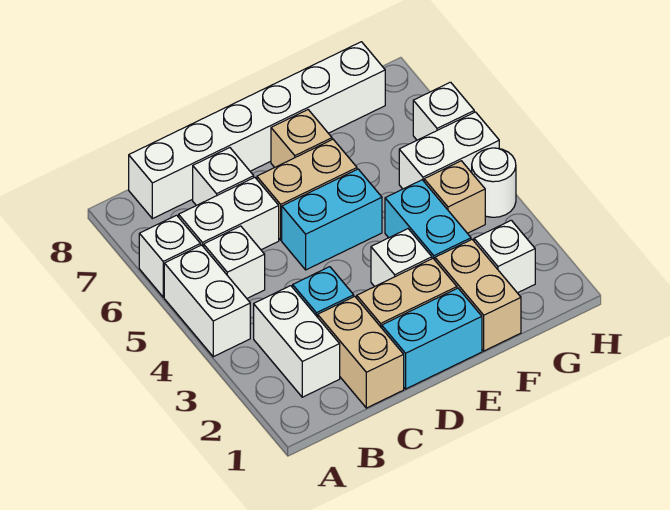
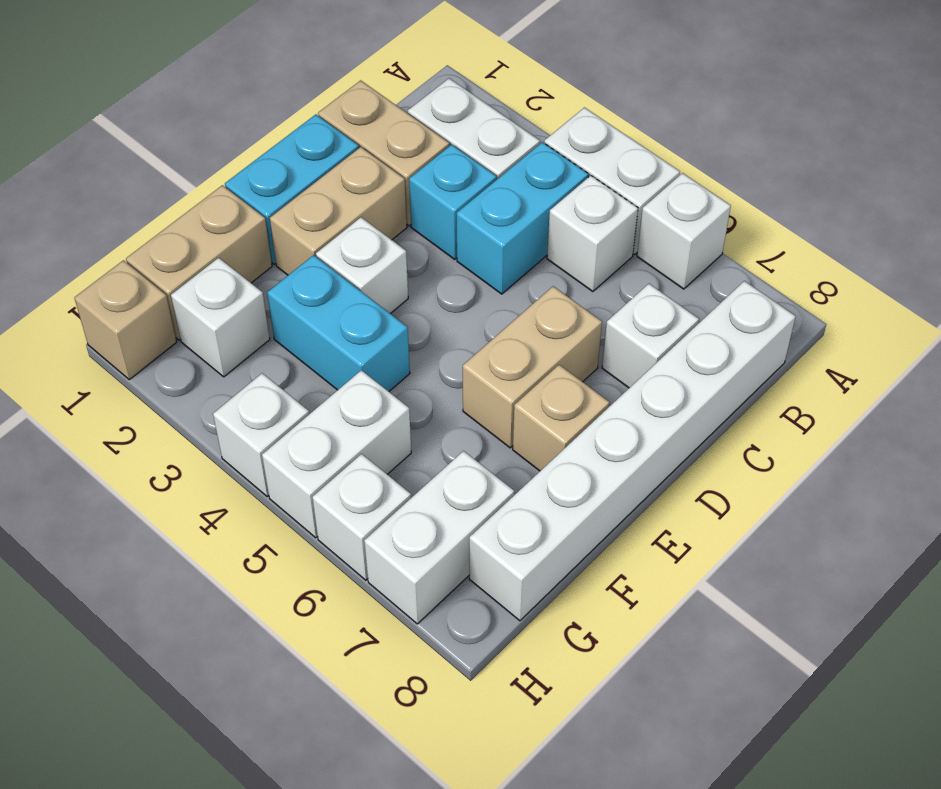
white brick B6:C6 level 1 -> white brick G7:H7 level 1
cyan brick D5:E5 level 1 -> cyan brick B4:C4 level 1
tan brick F1:F2 level 1 -> tan brick F1:G1 level 1
tan brick G4 level 1 -> tan brick H1 level 1
white round brick H4 level 1 -> white brick H4 level 1

